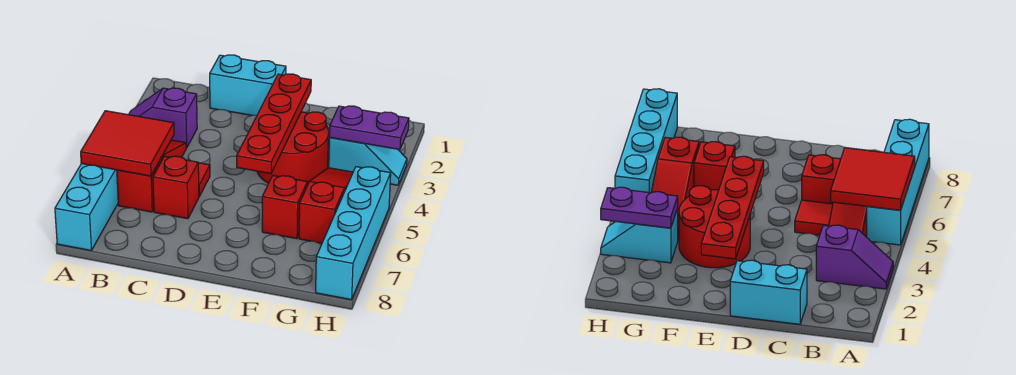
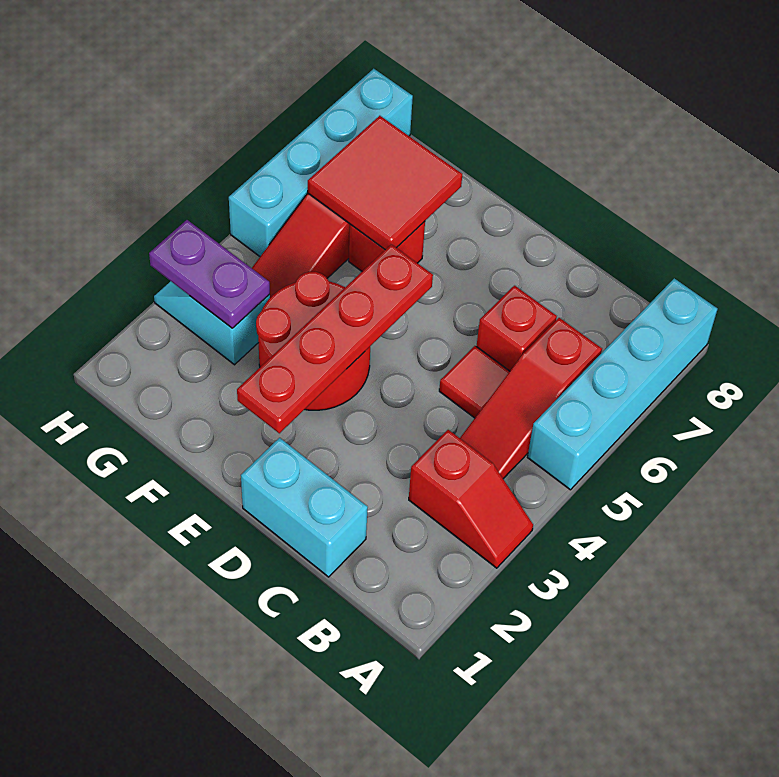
purple slope A3:B3 level 1 top B -> red slope A3:B3 level 1 top B
red tile A5:B6 level 2 -> red tile F6:G7 level 2

